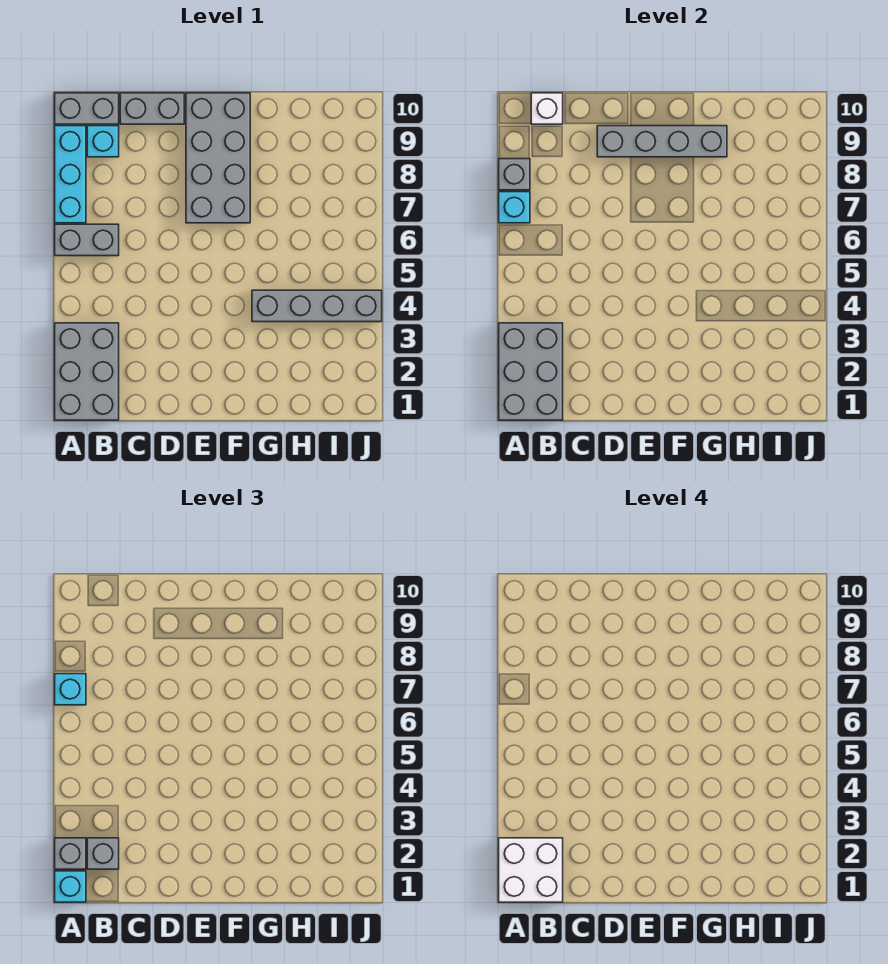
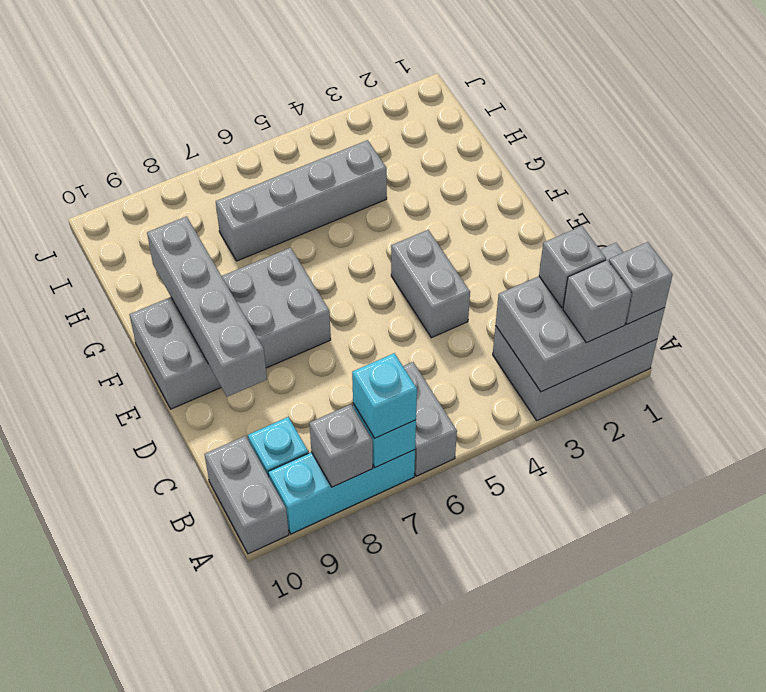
cyan brick A1 level 3 -> grey brick A1 level 3
white brick A1:B2 level 4 -> none
white brick B10 level 2 -> none
grey brick C10:D10 level 1 -> grey brick D4:E4 level 1
grey brick G4:J4 level 1 -> grey brick H4:H7 level 1

